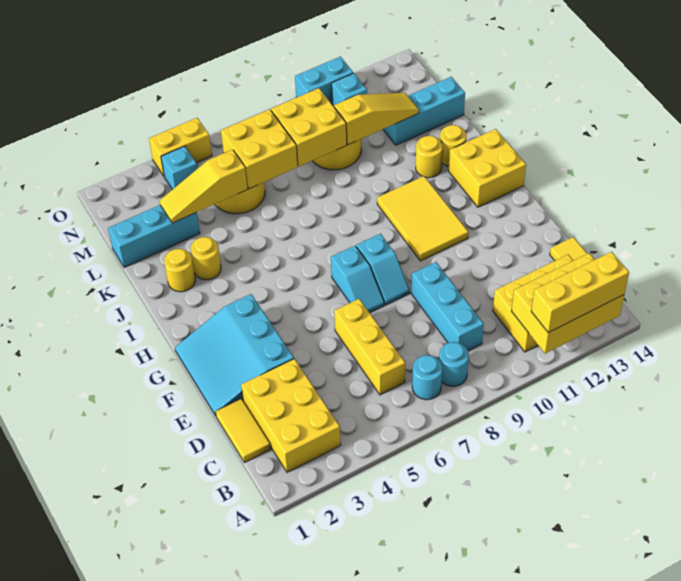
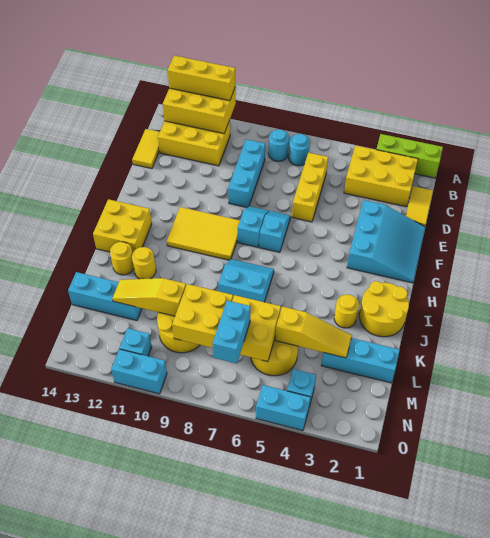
none -> lime brick A1:A3 level 1
yellow brick B2:D3 level 1 -> yellow brick B2:C4 level 1
yellow tile G10:I11 level 1 -> yellow tile G9:H11 level 1
none -> cyan slope I7:J8 level 1 top J
yellow round brick J2 level 1 -> yellow round brick I1:J2 level 1
none -> cyan brick M7:N7 level 3
yellow brick O4:O5 level 1 -> cyan brick O4:O5 level 1

